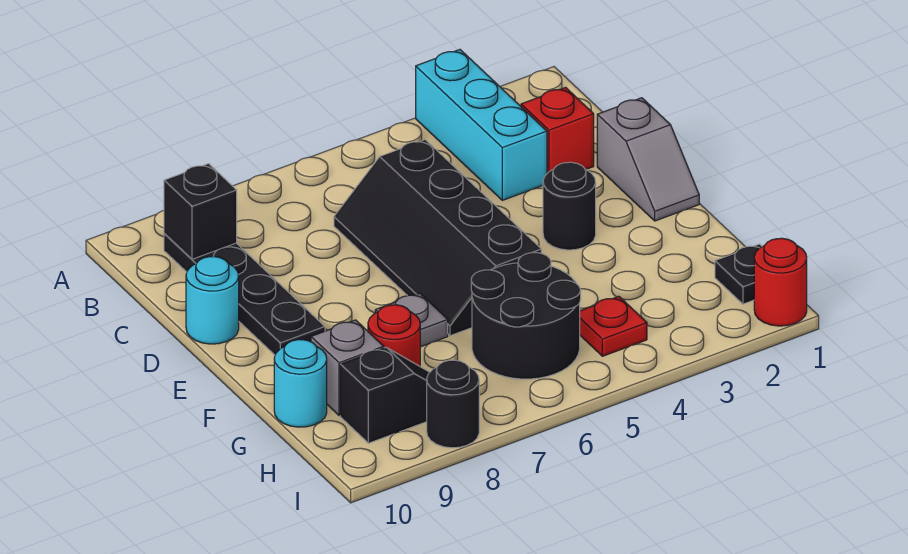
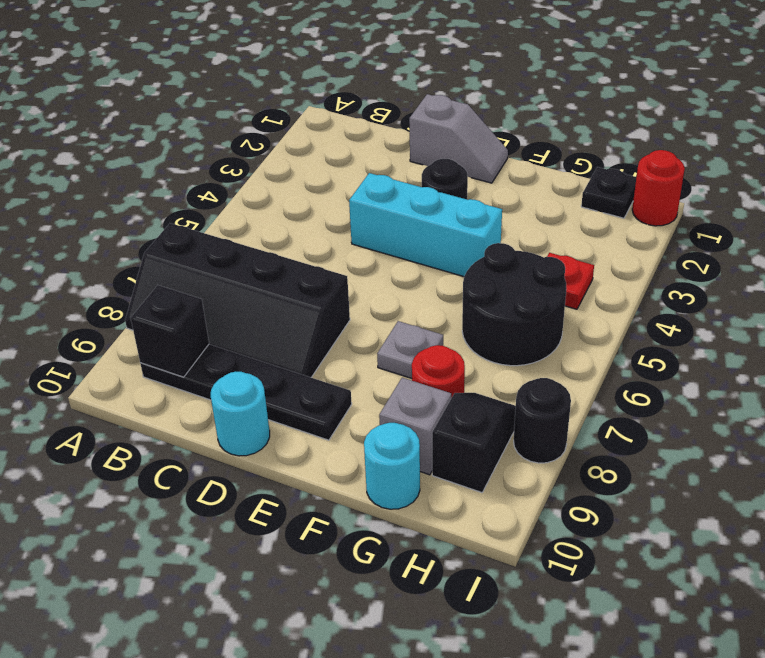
cyan brick A3:C3 level 1 -> cyan brick D4:F4 level 1
red brick C2 level 1 -> none
black slope C5:F6 level 1 top 5 -> black slope A7:D8 level 1 top 7

